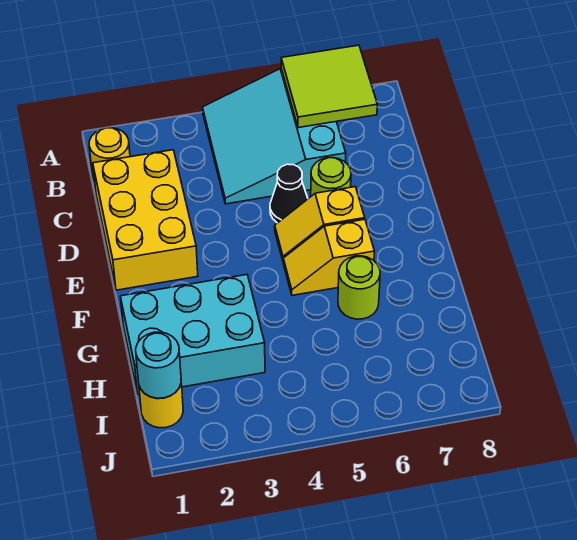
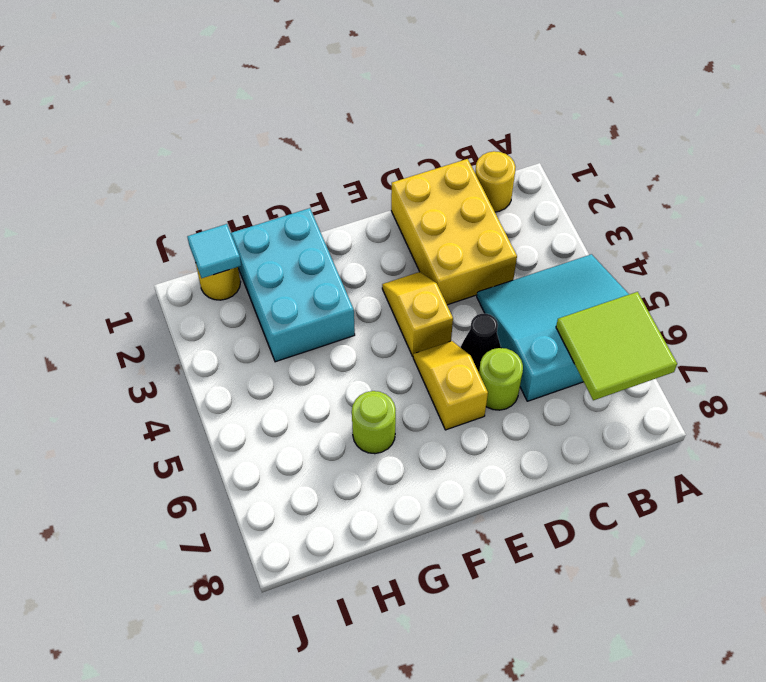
yellow brick C1:E2 level 1 -> yellow brick C1:D3 level 1
yellow slope F5:F6 level 1 top 6 -> yellow slope E3:E4 level 1 top 4
cyan round brick I1 level 2 -> cyan tile I1 level 2

